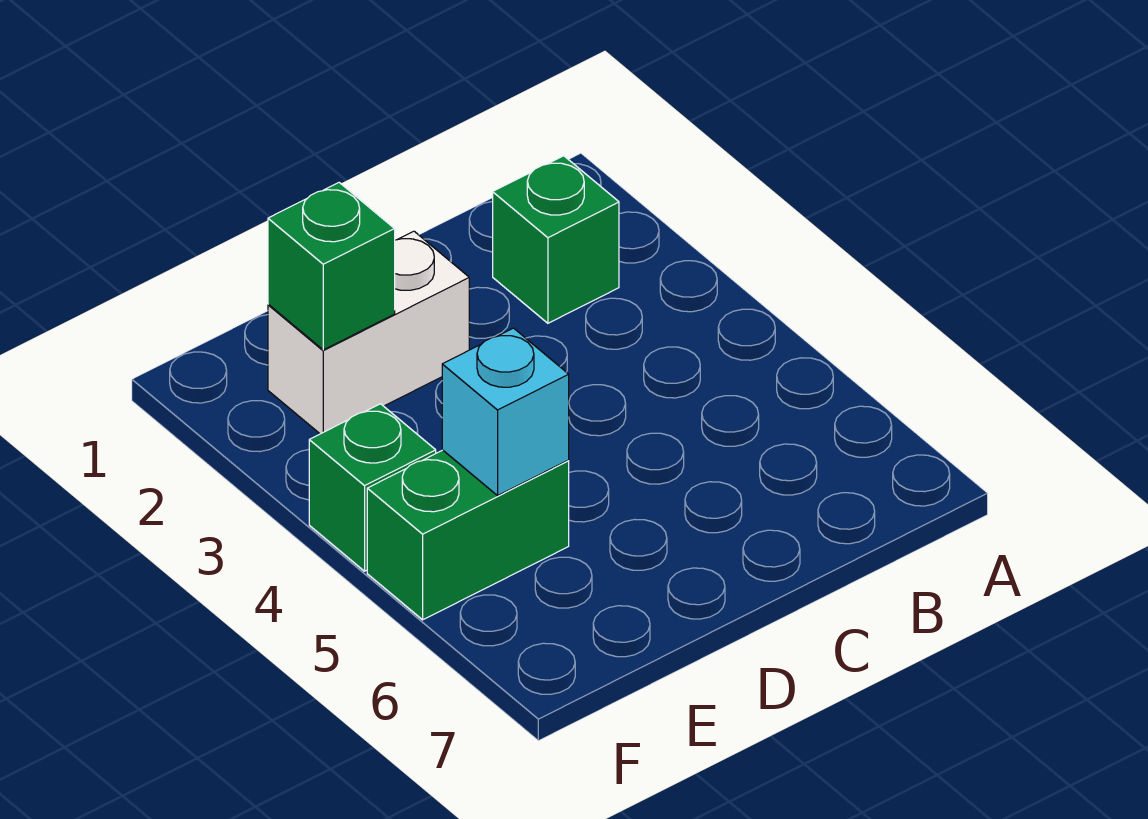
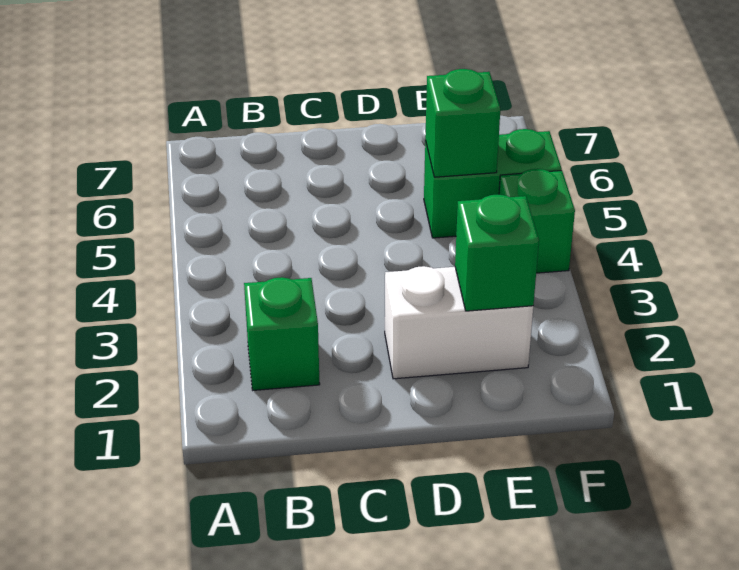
cyan brick E5 level 2 -> green brick E5 level 2

